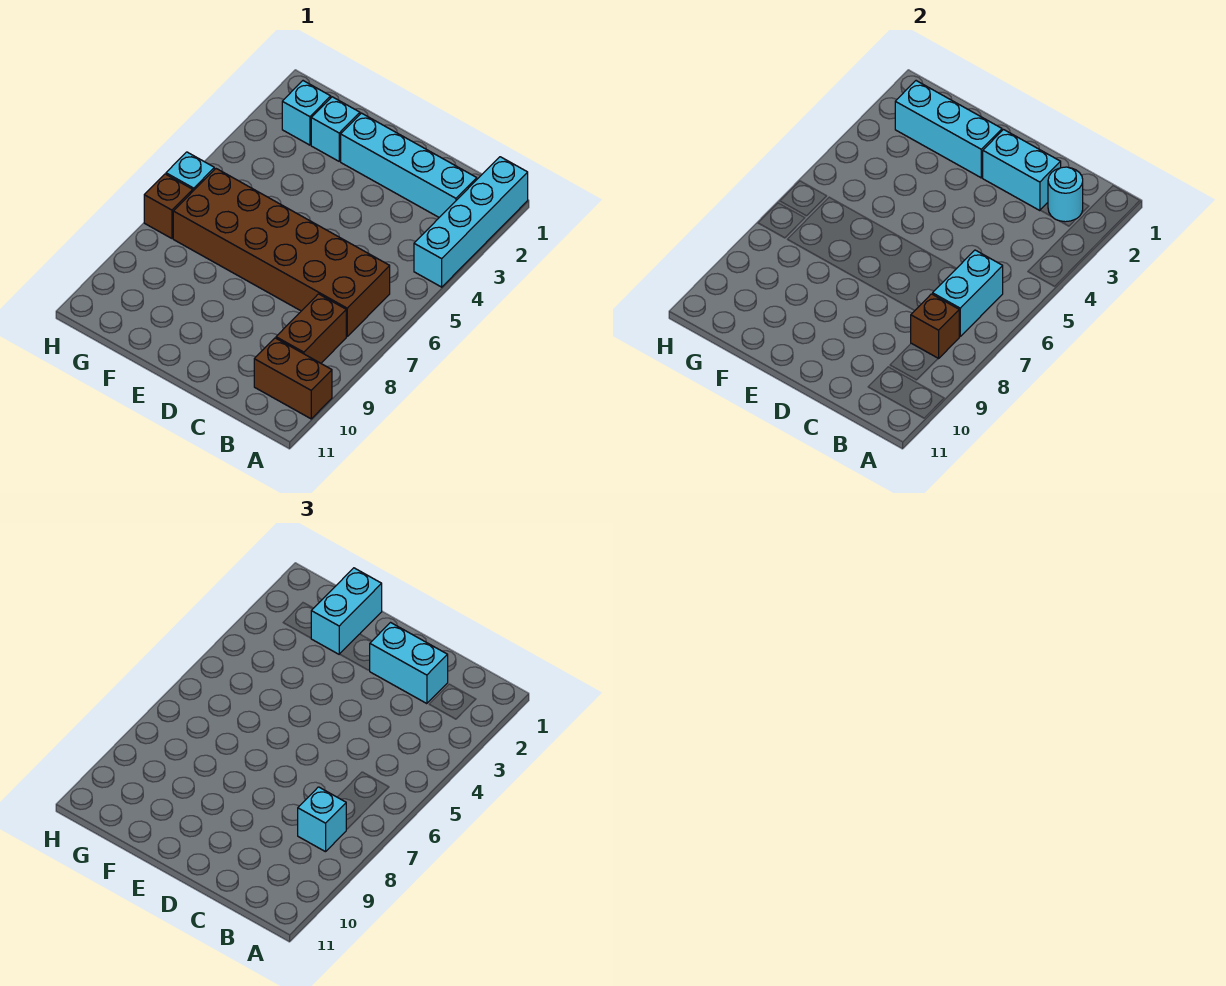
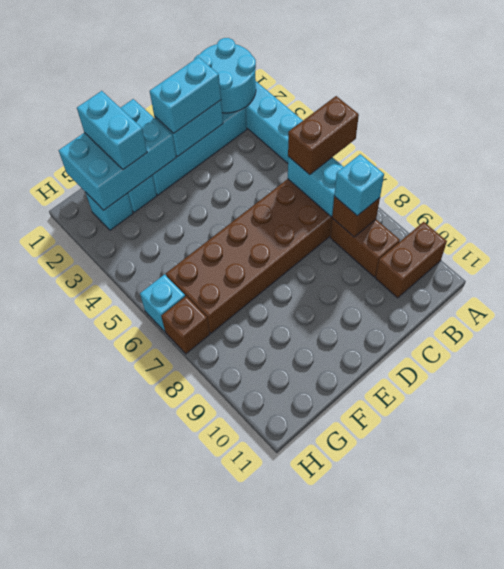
none -> brown brick A6:B6 level 3
cyan round brick B2 level 2 -> cyan round brick A1:B2 level 2
cyan brick E2:G2 level 2 -> cyan brick E1:G2 level 2

